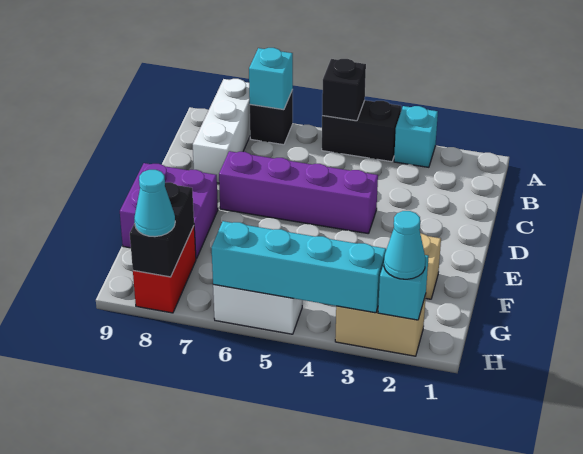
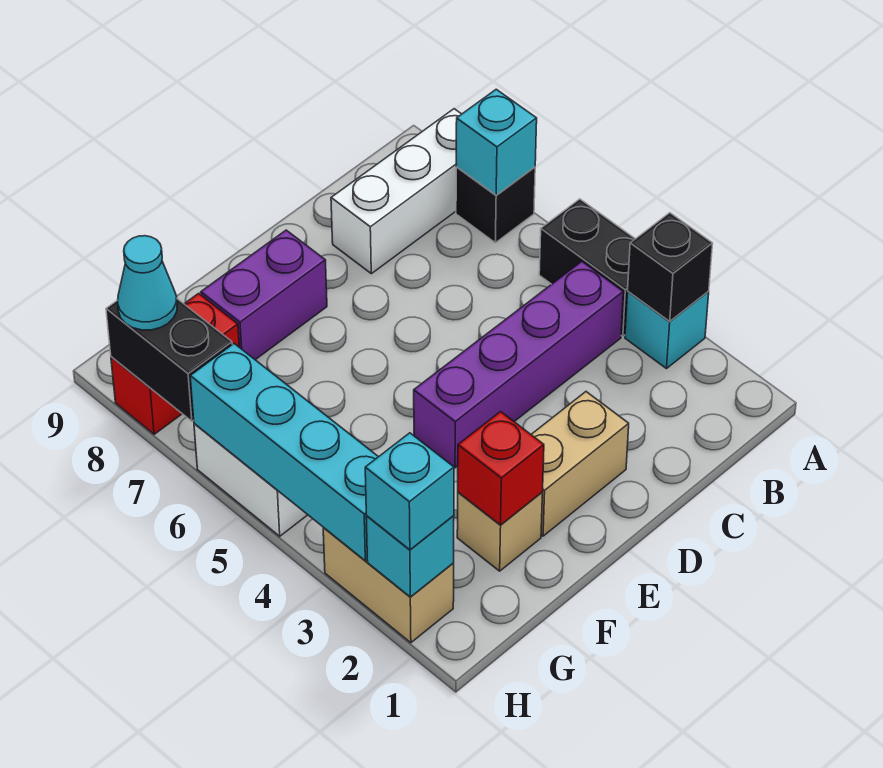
black brick A5 level 2 -> black brick A3 level 2
none -> tan brick D2:E2 level 1
purple brick D4:D7 level 1 -> purple brick B4:E4 level 1
purple brick E8:F9 level 1 -> purple brick E8:F8 level 1
none -> red brick F2 level 2
black brick G8:H8 level 2 -> black brick H7:H8 level 2
cyan cone H2 level 3 -> cyan brick H2 level 3

